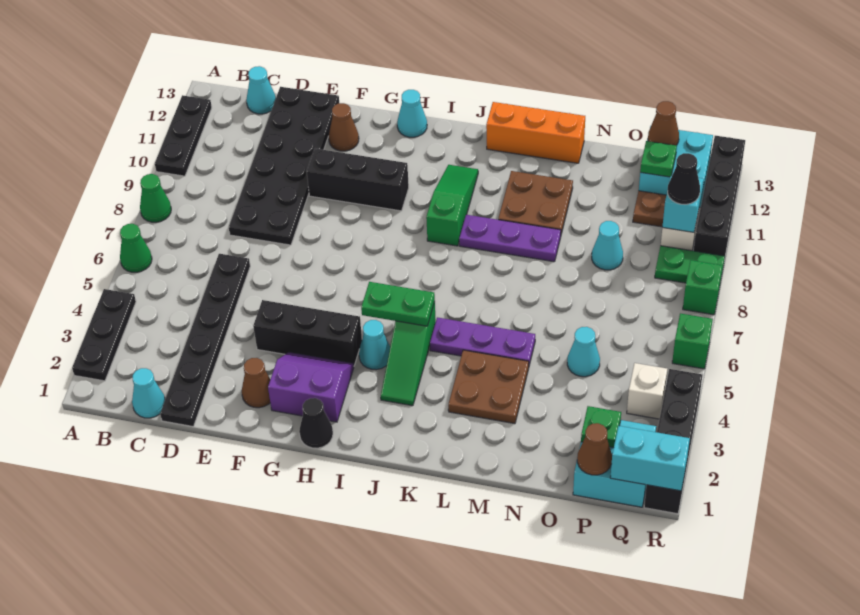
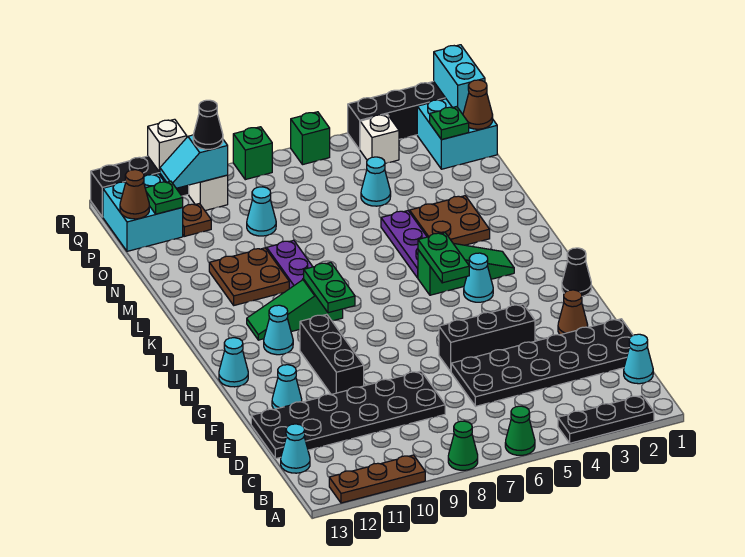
black plate A10:A12 level 1 -> brown plate A10:A12 level 1
black plate D1:D6 level 1 -> black plate D1:E6 level 1
black brick F4:H4 level 1 -> black brick F4:F6 level 1
brown cone F12 level 1 -> cyan cone F12 level 1
purple slope G2:H3 level 1 top 2 -> none
none -> cyan cone I11 level 1
orange brick K13:M13 level 1 -> none
green plate Q9:R9 level 1 -> green plate I9:J9 level 2
none -> white brick R11 level 2

